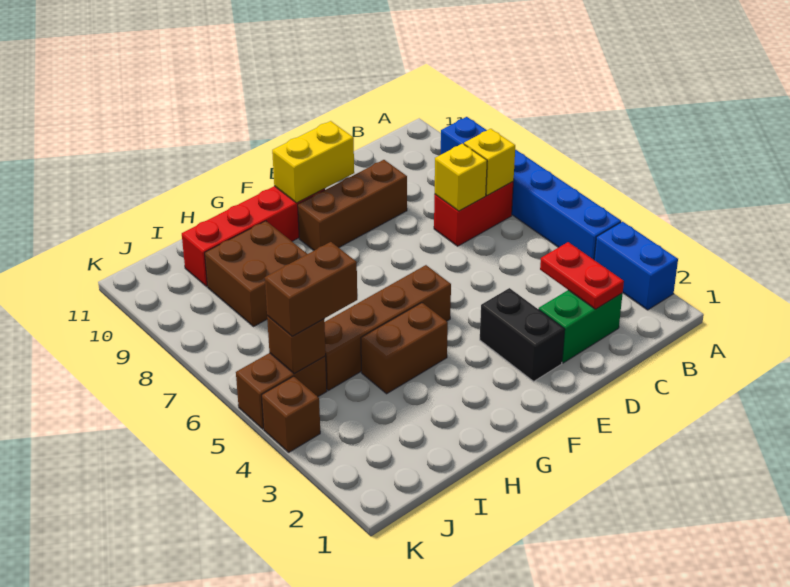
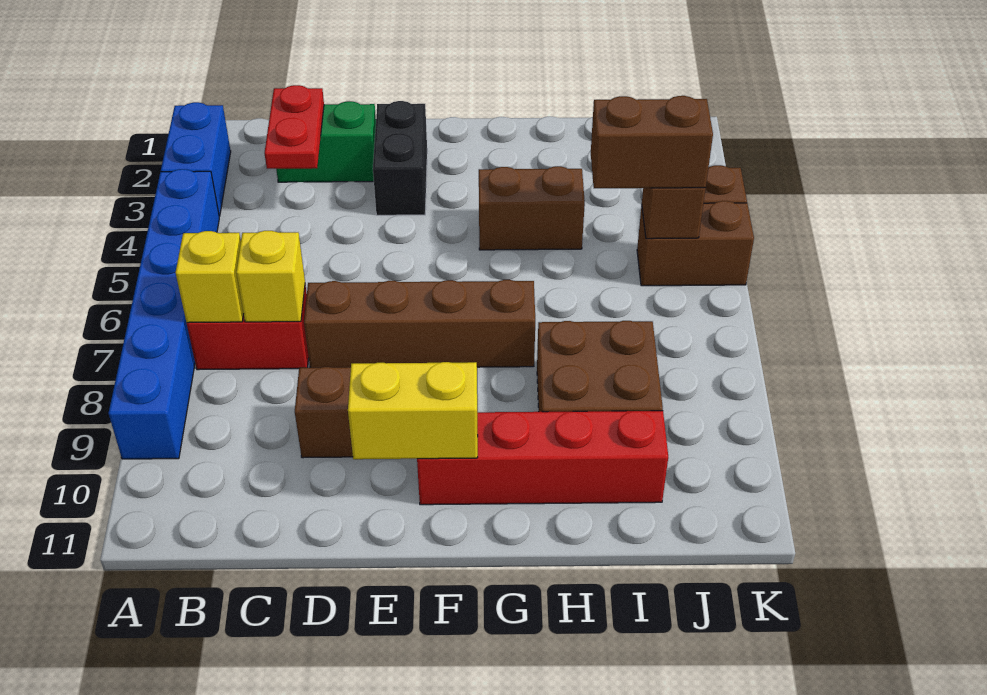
brown brick F5:I5 level 1 -> brown brick D7:G7 level 1

